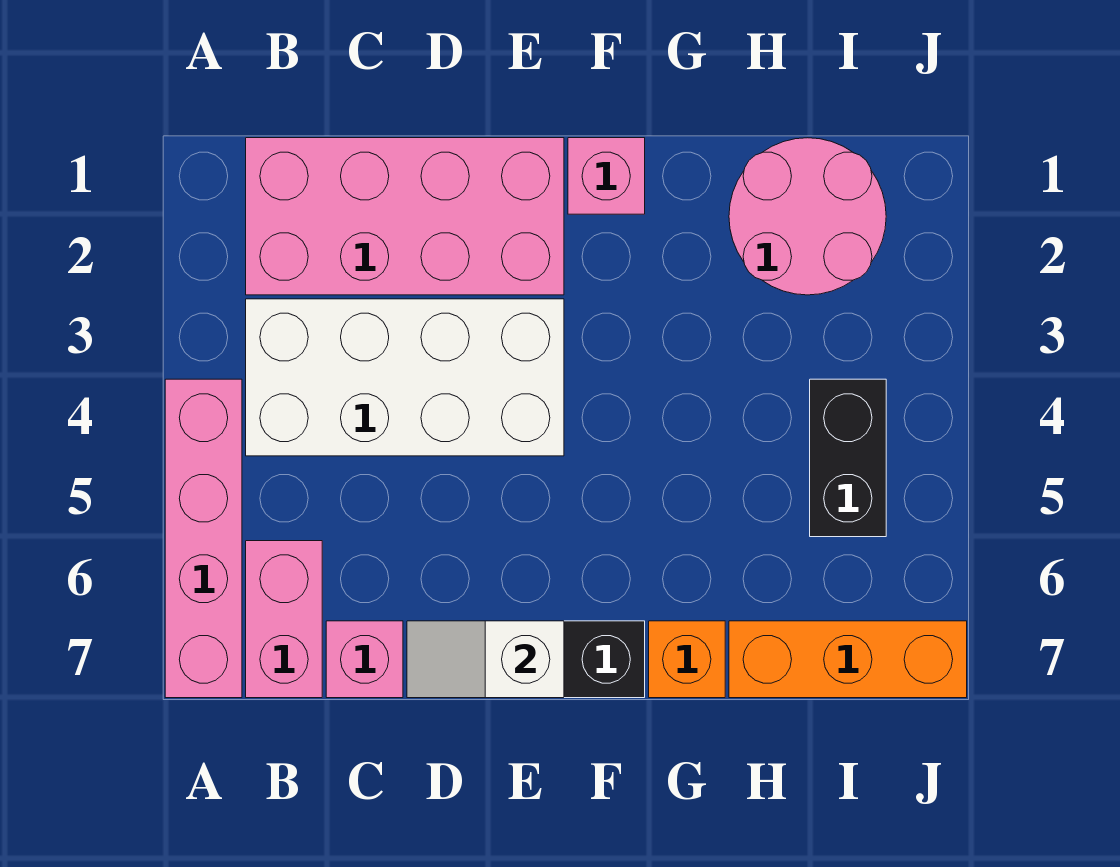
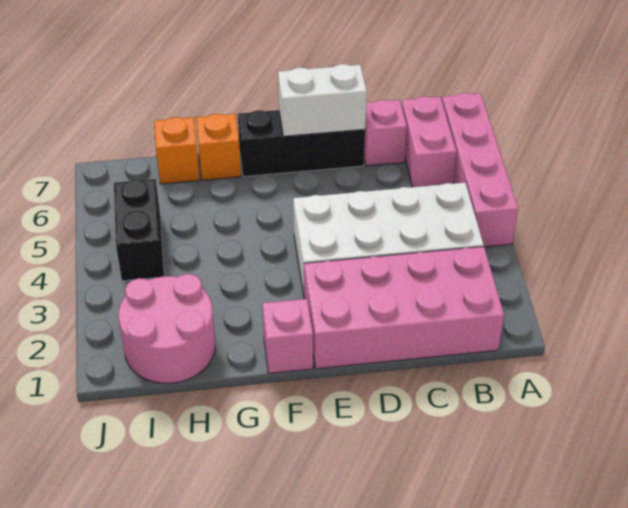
white slope D7:E7 level 2 top E -> white brick D7:E7 level 2
orange brick H7:J7 level 1 -> orange brick H7 level 1

